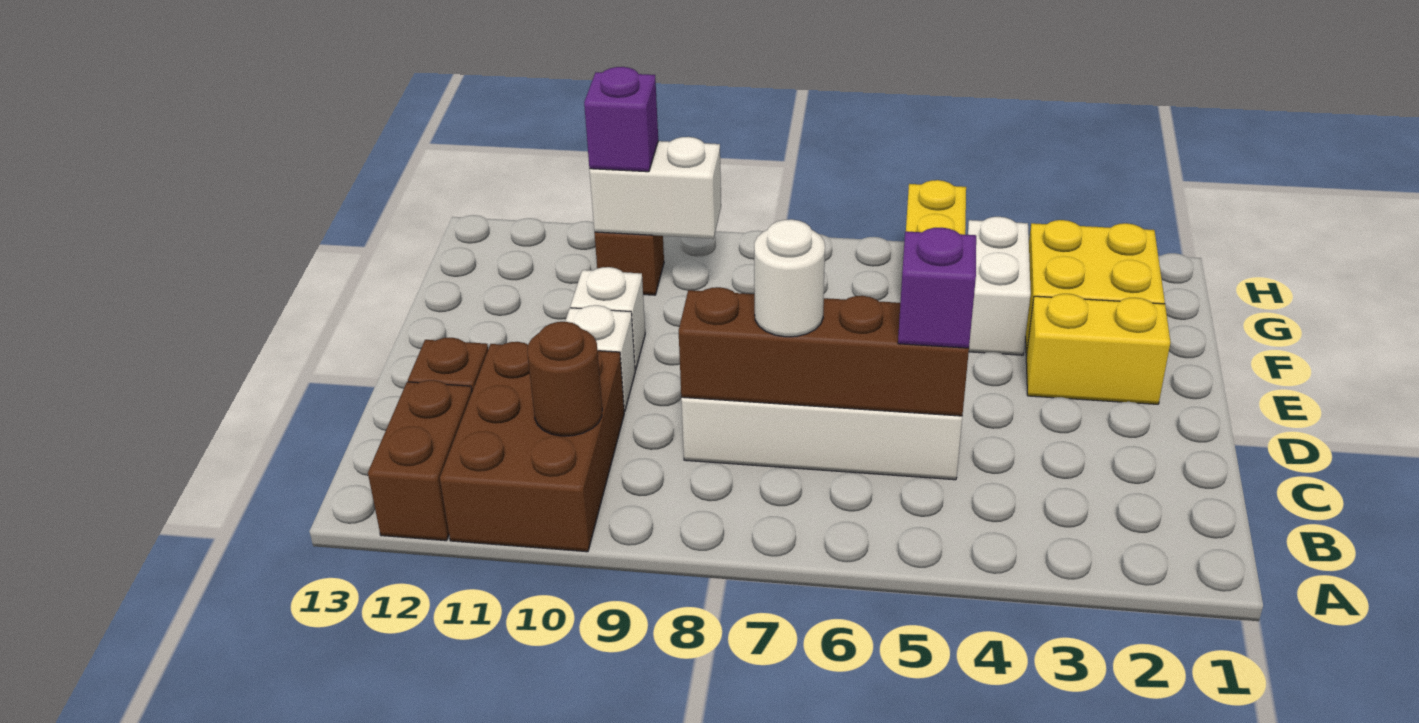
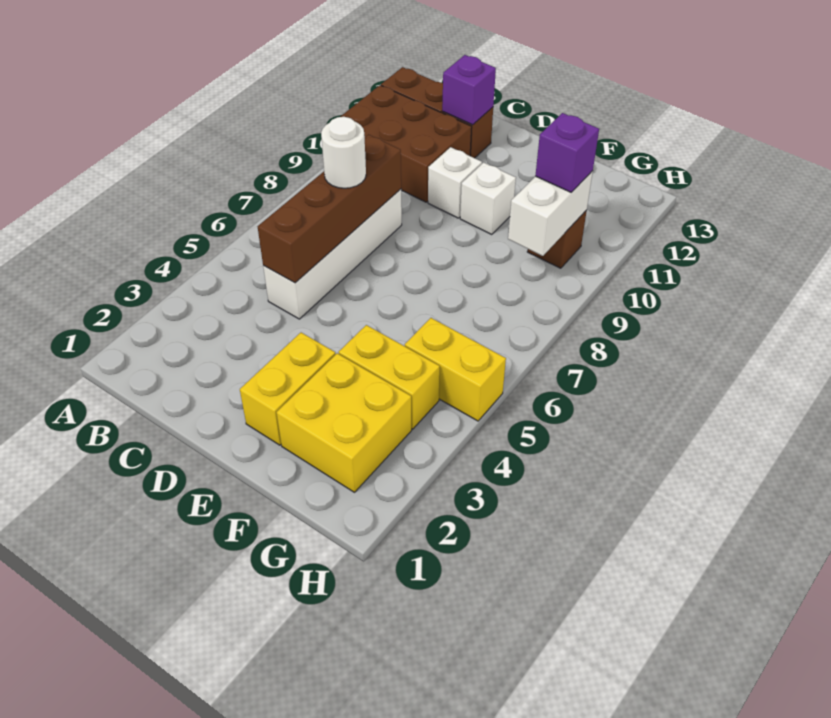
brown round brick B10 level 2 -> none
purple brick C5 level 3 -> purple brick C12 level 2
white brick F4:G4 level 1 -> yellow brick F4:G4 level 1

